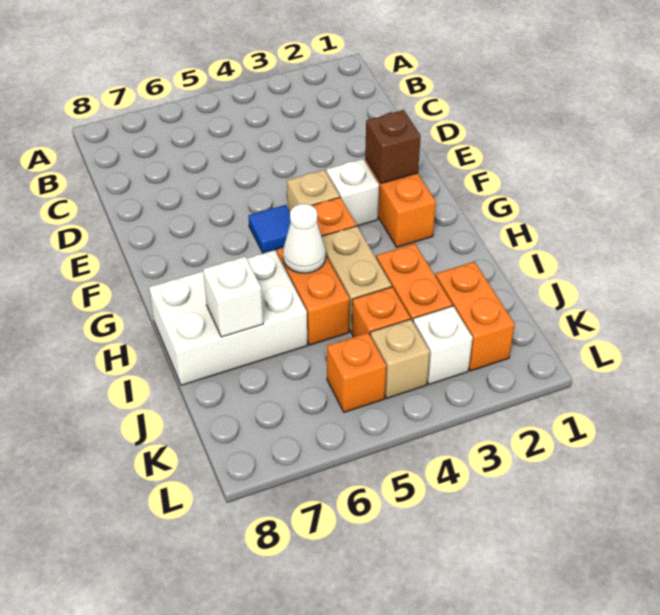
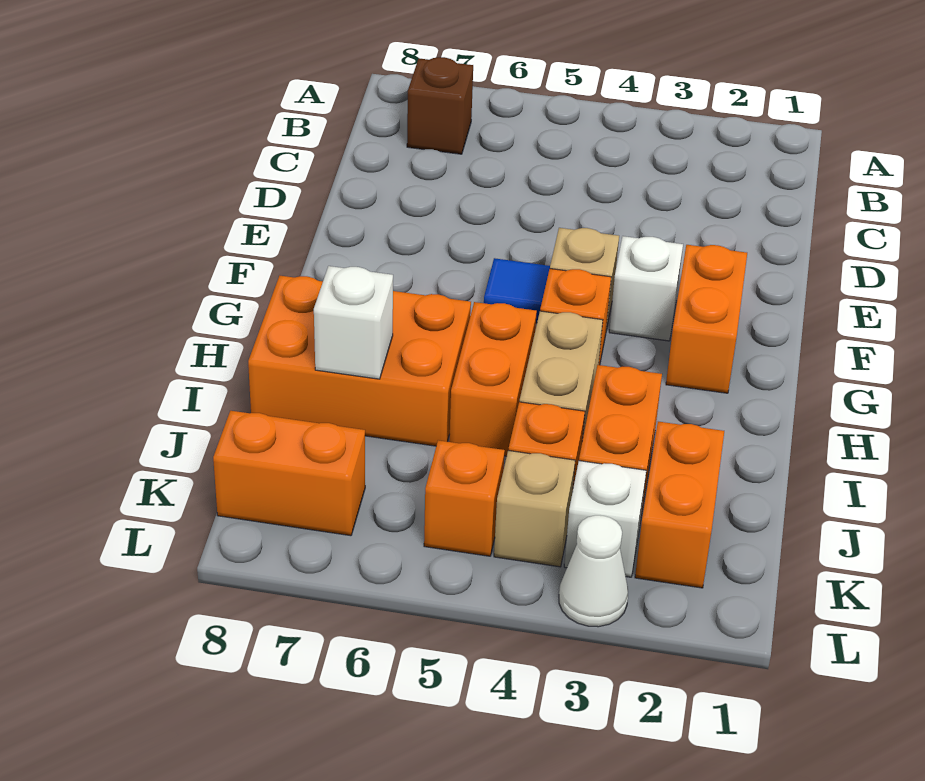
brown brick F2 level 2 -> brown brick B7 level 1
white cone H5 level 2 -> white cone L3 level 1
white brick H6:I8 level 1 -> orange brick H6:I8 level 1
none -> orange brick K7:K8 level 1

